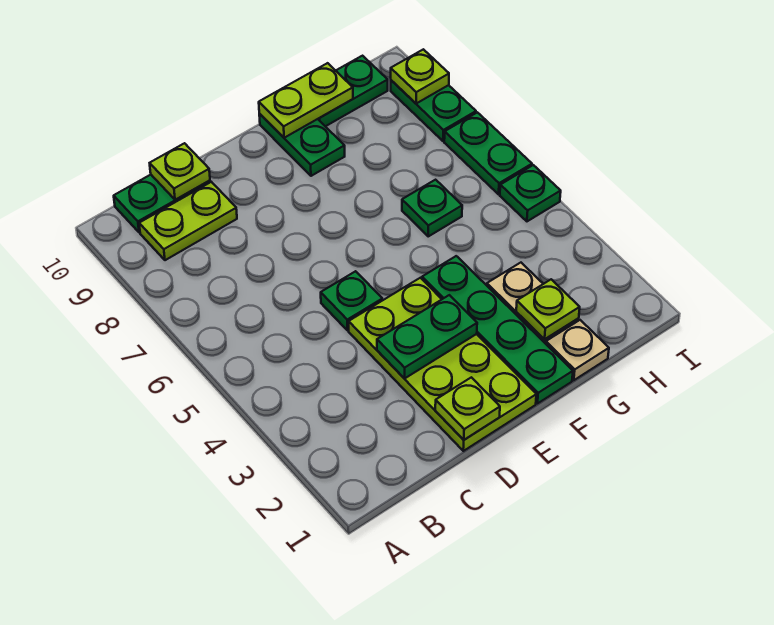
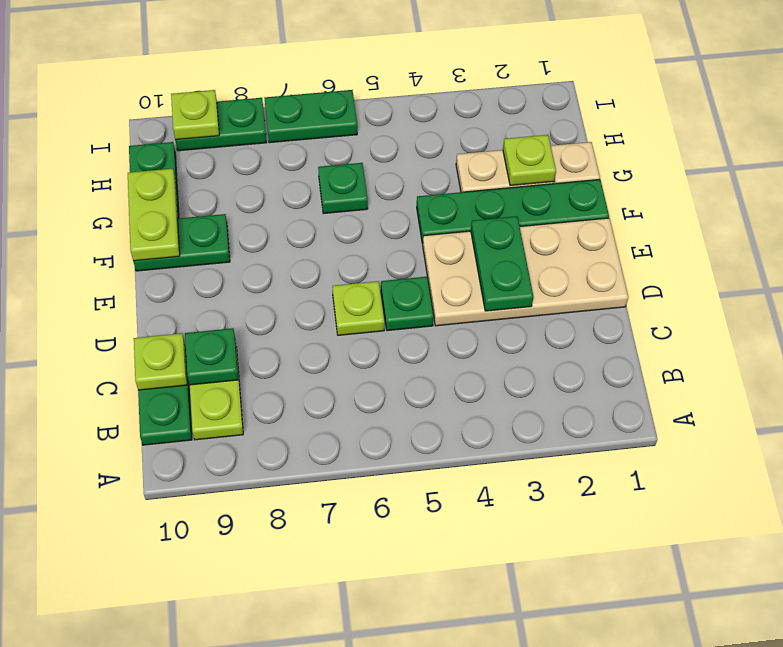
lime plate D1:E4 level 1 -> tan plate D1:E4 level 1
lime plate D1 level 2 -> lime plate D6 level 1
green plate I5 level 1 -> green plate C9 level 2

